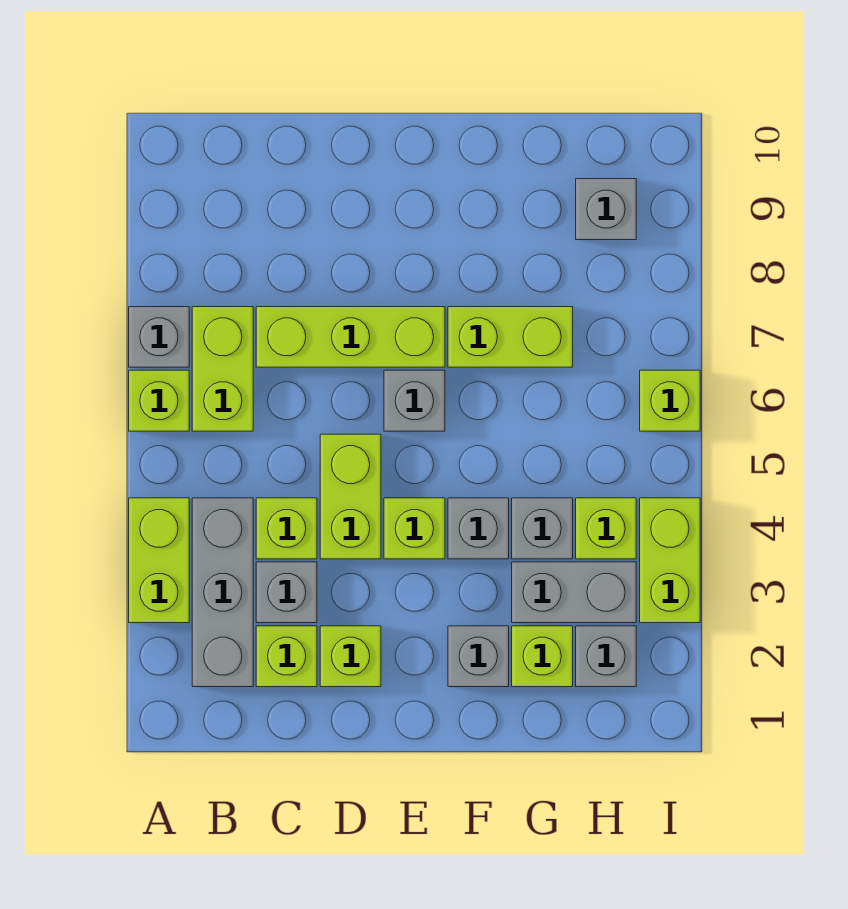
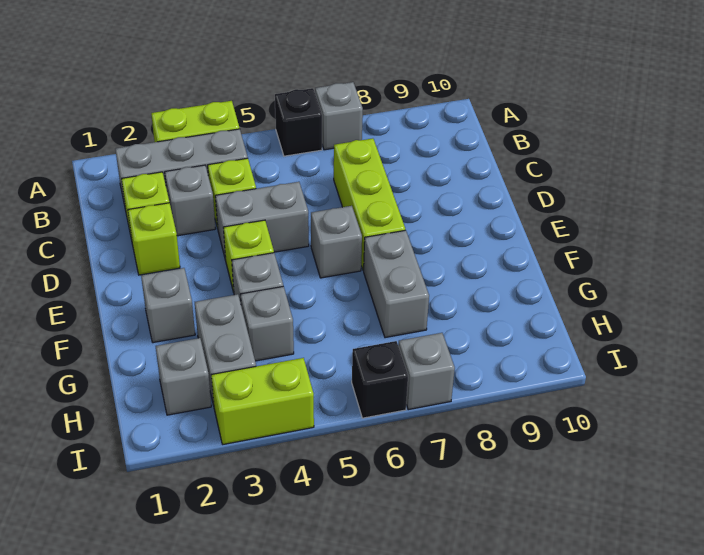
lime brick A6 level 1 -> black brick A6 level 1
lime brick B6:B7 level 1 -> none
lime brick D4:D5 level 1 -> grey brick D4:D5 level 1
lime brick F7:G7 level 1 -> grey brick F7:G7 level 1
lime brick G2 level 1 -> none
lime brick H4 level 1 -> none
grey brick H9 level 1 -> grey brick I7 level 1
lime brick I6 level 1 -> black brick I6 level 1

